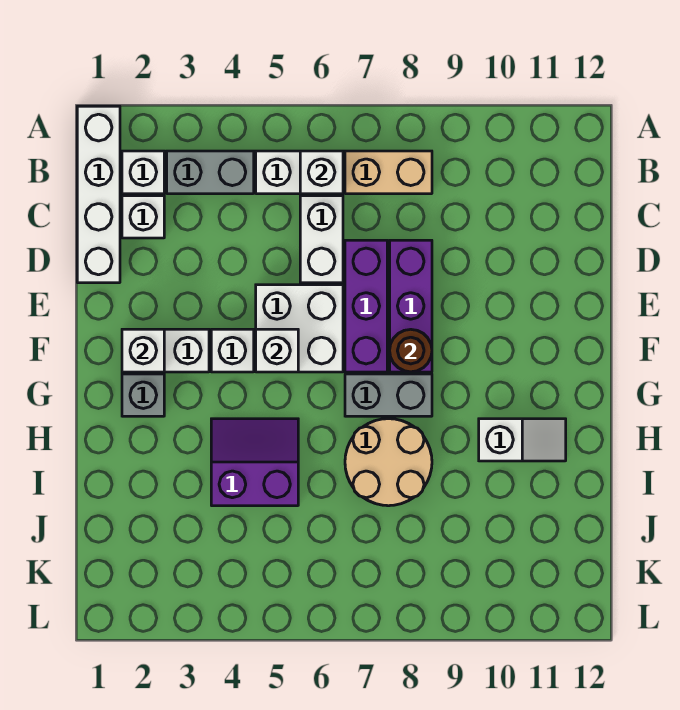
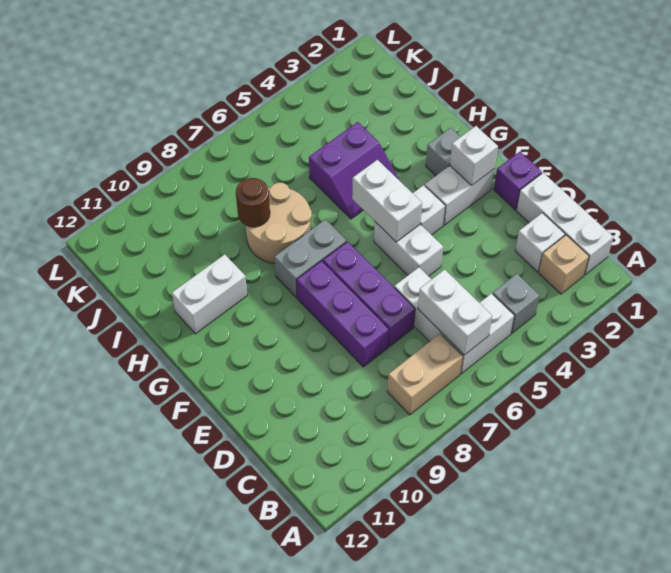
white brick A1:D1 level 1 -> white brick B1:D1 level 1
white brick B2 level 1 -> tan brick B2 level 1
grey brick B3:B4 level 1 -> grey brick B4 level 1
white brick B6 level 2 -> white brick B6:C6 level 2
none -> purple brick E1 level 1
white brick E5:F6 level 1 -> white brick E5:F5 level 1
white brick F5 level 2 -> white brick F5:G5 level 2
brown round brick F8 level 2 -> brown round brick I8 level 2
white slope H10:H11 level 1 top 10 -> white brick H10:H11 level 1

